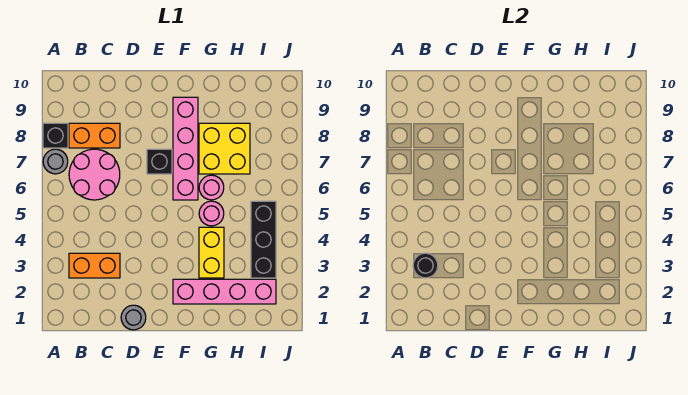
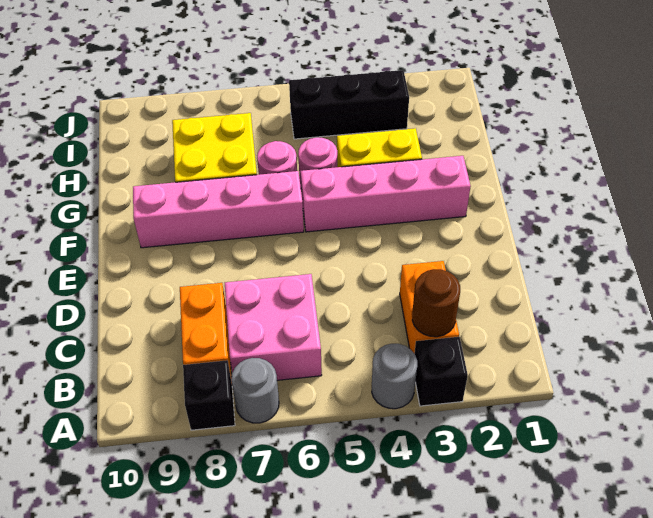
black round brick B3 level 2 -> brown round brick B3 level 2
pink round brick B6:C7 level 1 -> pink brick B6:C7 level 1
grey round brick D1 level 1 -> grey round brick A4 level 1
black brick E7 level 1 -> black brick A3 level 1
pink brick F2:I2 level 1 -> pink brick F2:F5 level 1

